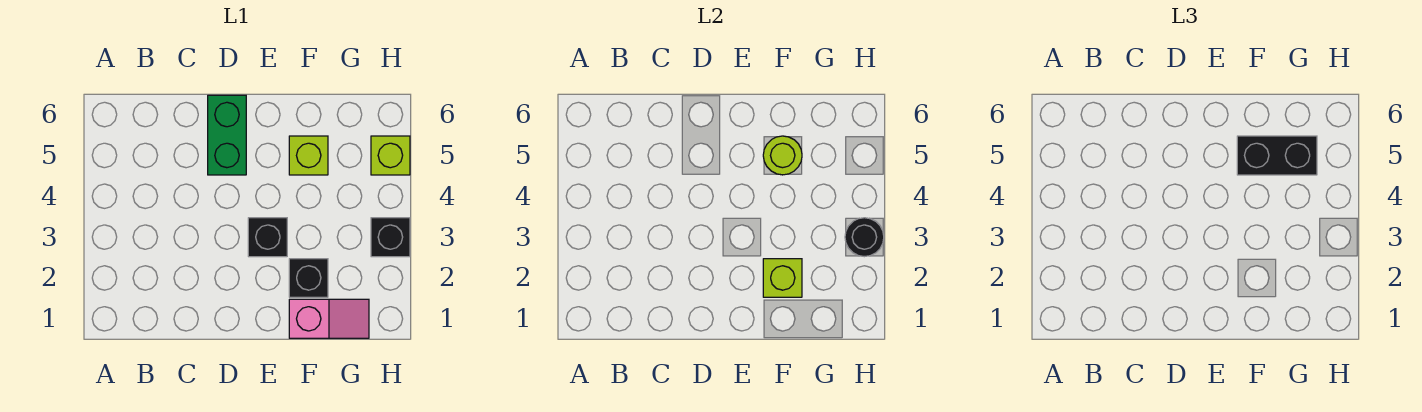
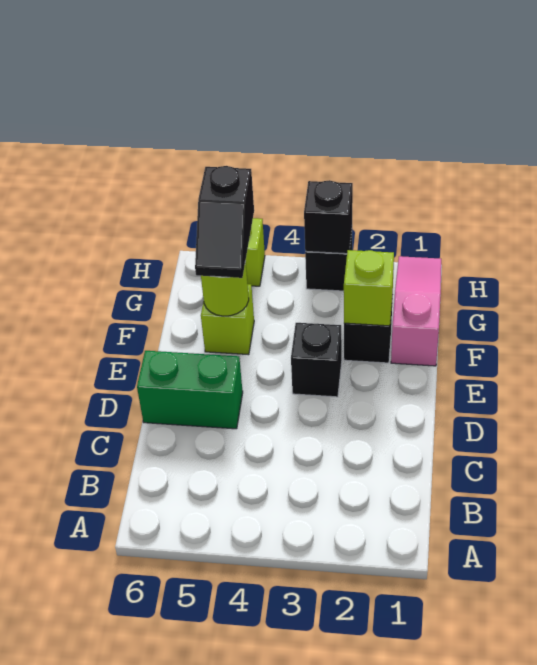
pink slope F1:G1 level 1 top F -> pink slope F1:H1 level 1 top F
black brick F5:G5 level 3 -> black slope F5:G5 level 3 top G
black round brick H3 level 2 -> black brick H3 level 2

